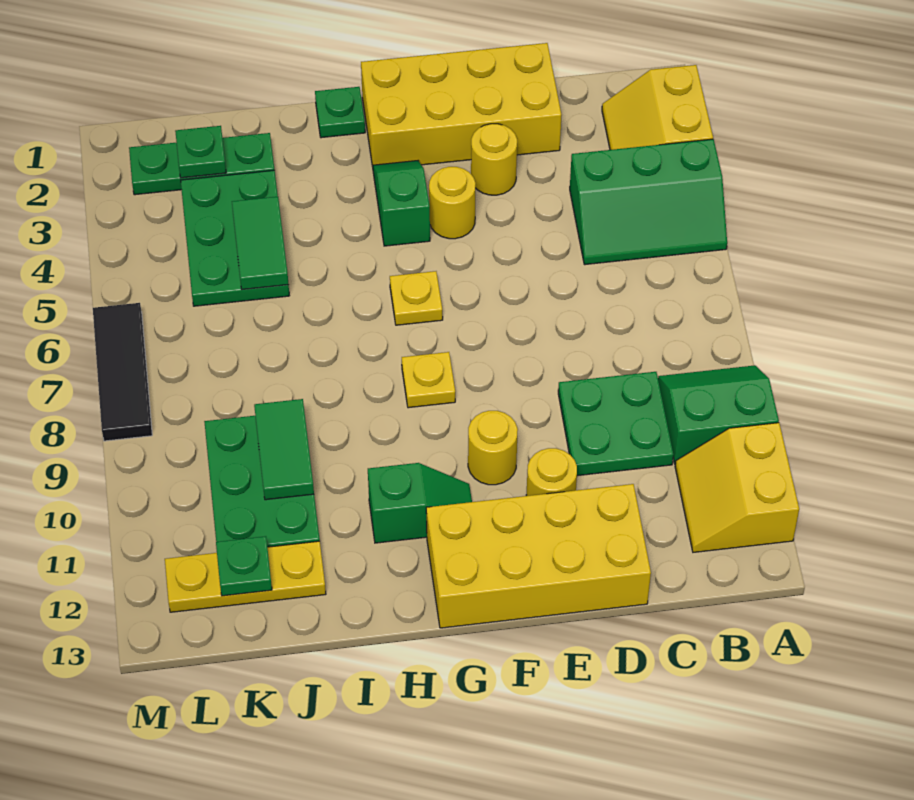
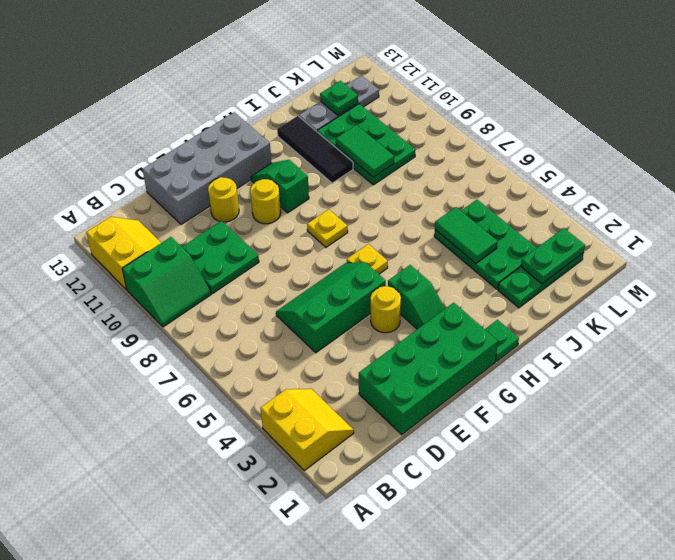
green slope A4:C5 level 1 top 4 -> green slope D5:F6 level 1 top 5
yellow brick D1:G2 level 1 -> green brick D1:G2 level 1
yellow brick D12:G13 level 1 -> grey brick D12:G13 level 1
yellow round brick E3 level 1 -> none
green slope G11:H11 level 1 top H -> green slope G10:G11 level 1 top 10
yellow plate J12:L12 level 1 -> grey plate J12:L12 level 1
green plate K2 level 2 -> green plate K2:L2 level 2
black tile M6:M8 level 1 -> black tile I10:I12 level 1

